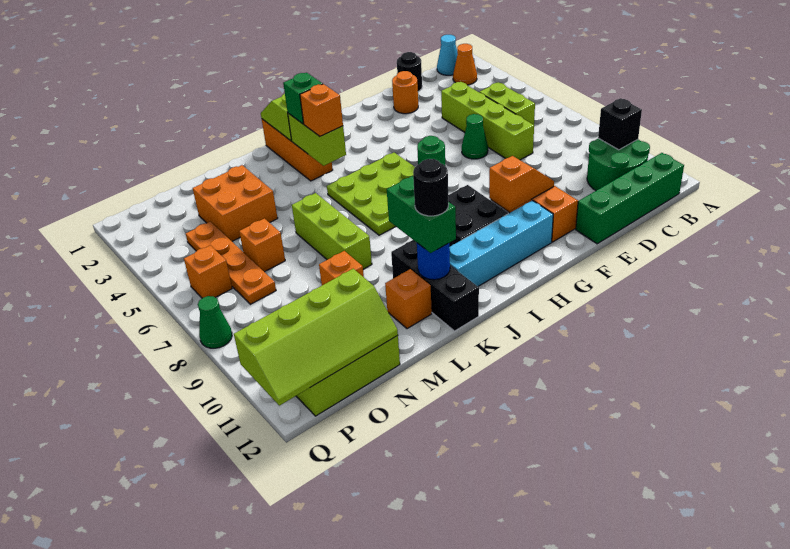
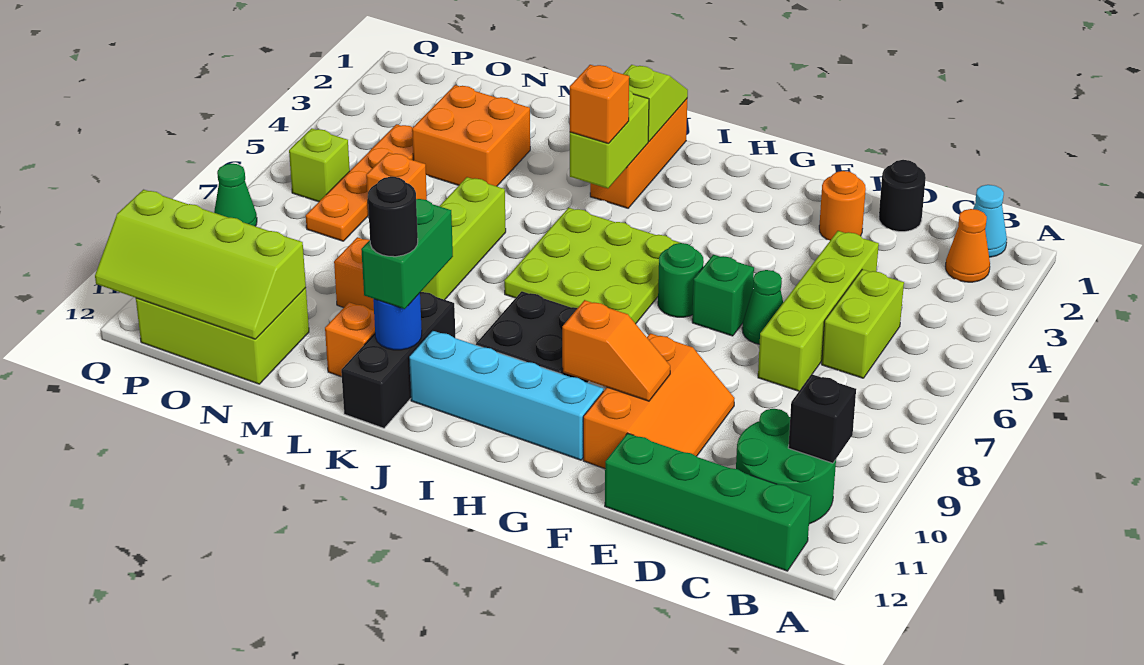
green brick J3 level 3 -> green brick F6 level 1
orange brick P6 level 1 -> lime brick P6 level 1

